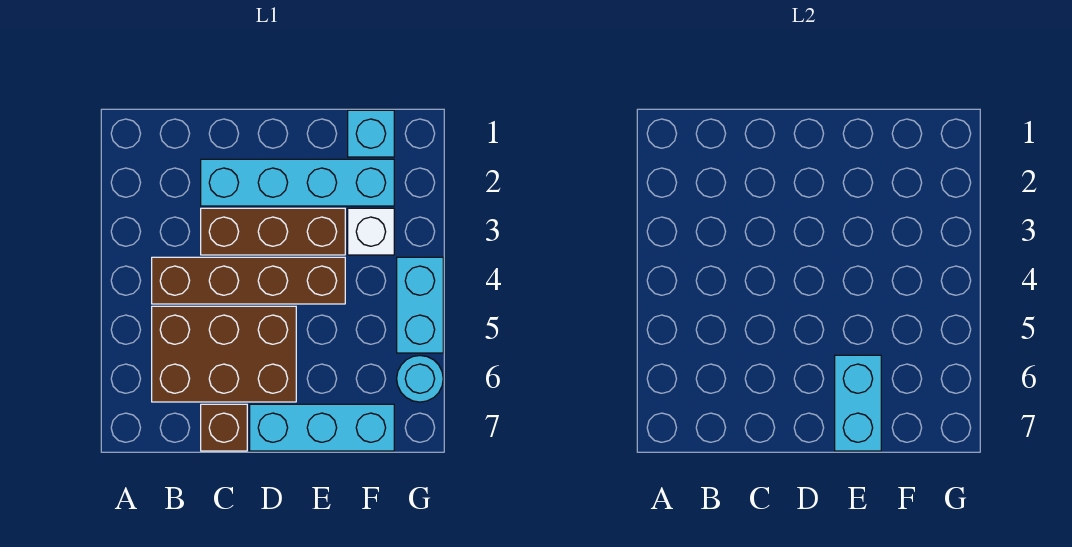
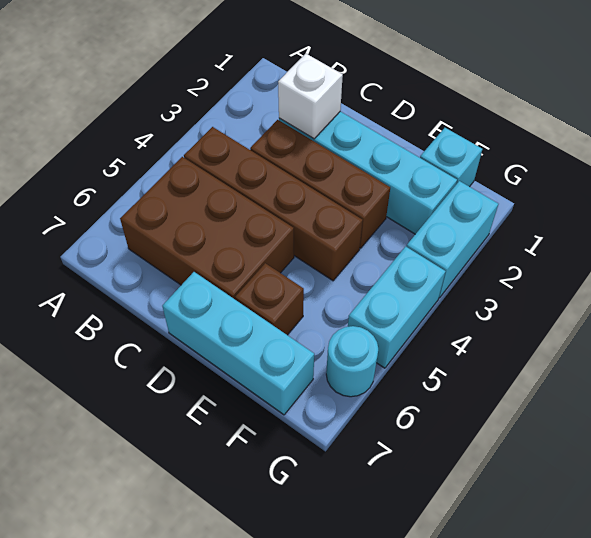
brown brick C7 level 1 -> brown brick E6 level 1
cyan brick E6:E7 level 2 -> cyan brick G2:G3 level 1
white brick F3 level 1 -> white brick C2 level 2

